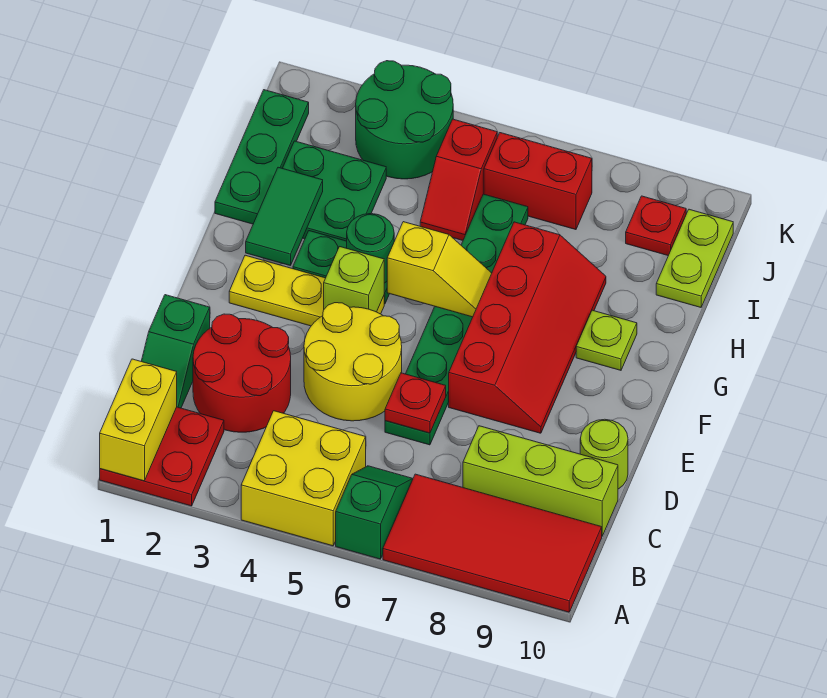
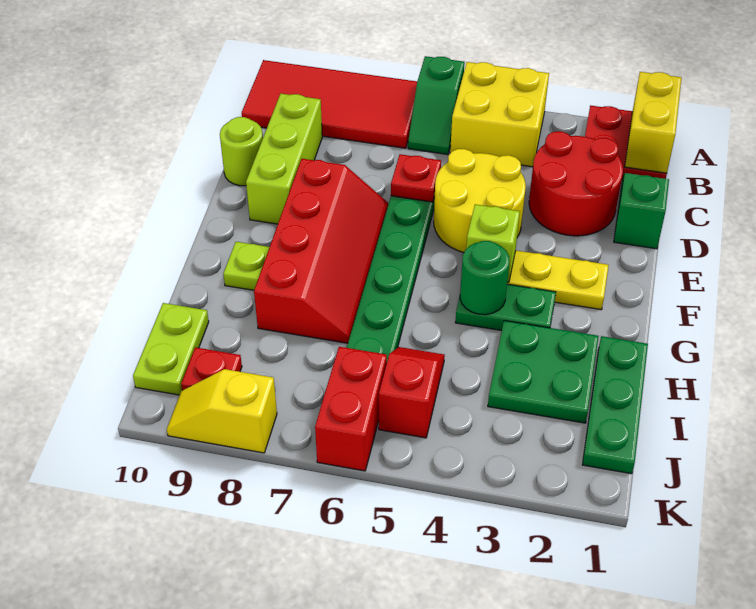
lime brick C8:C10 level 1 -> lime brick C9:E9 level 1
red slope E7:H8 level 1 top 7 -> red slope E7:H8 level 1 top 8
green tile G2:H2 level 2 -> none
yellow slope G5:G6 level 2 top 5 -> yellow slope K8:K9 level 1 top 8
green round brick J3:K4 level 1 -> none
red brick J6:J7 level 1 -> red brick J6:K6 level 1

